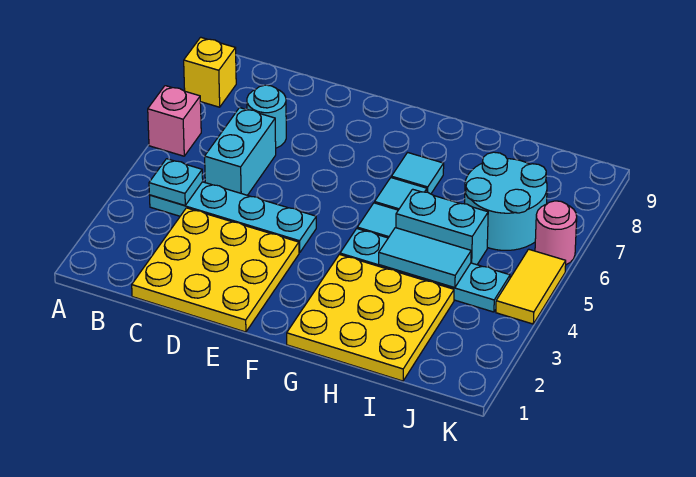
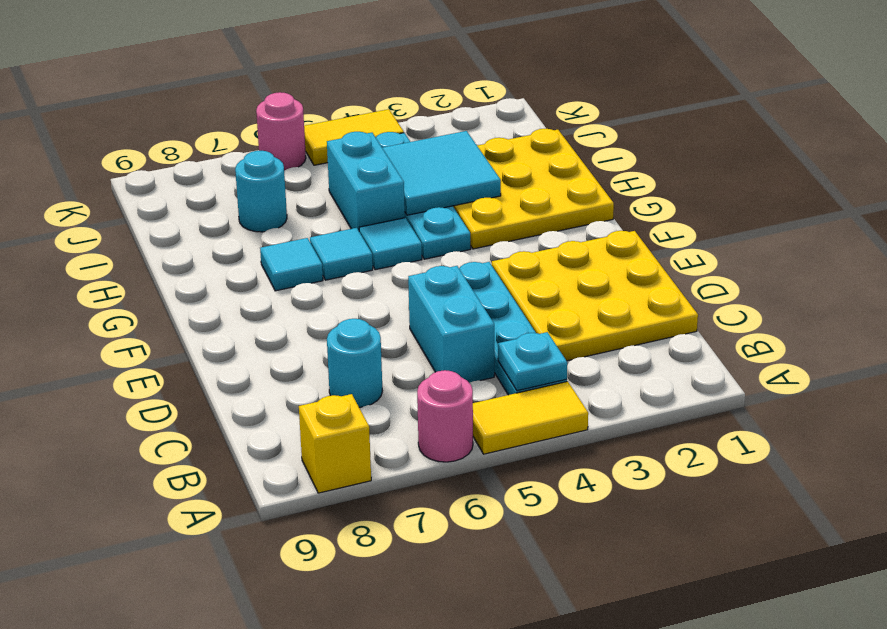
none -> yellow tile A4:A5 level 1
pink brick A6 level 1 -> pink round brick A6 level 1
cyan brick C5:C6 level 1 -> cyan brick C5:D5 level 1
cyan tile H4:I4 level 2 -> cyan tile H3:I4 level 2
cyan round brick I6:J7 level 1 -> cyan round brick I7 level 1

